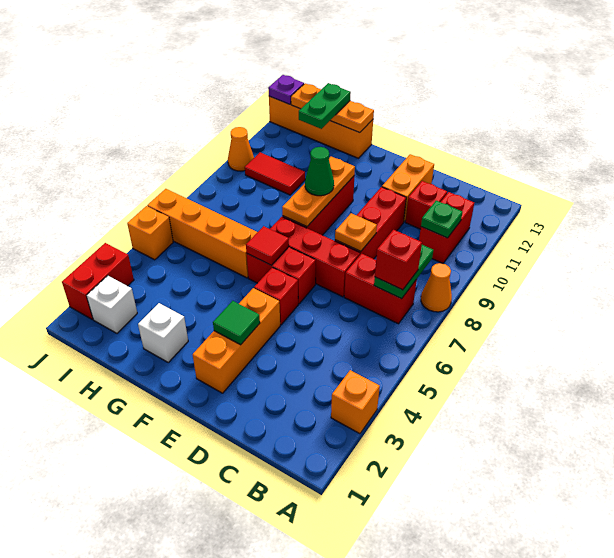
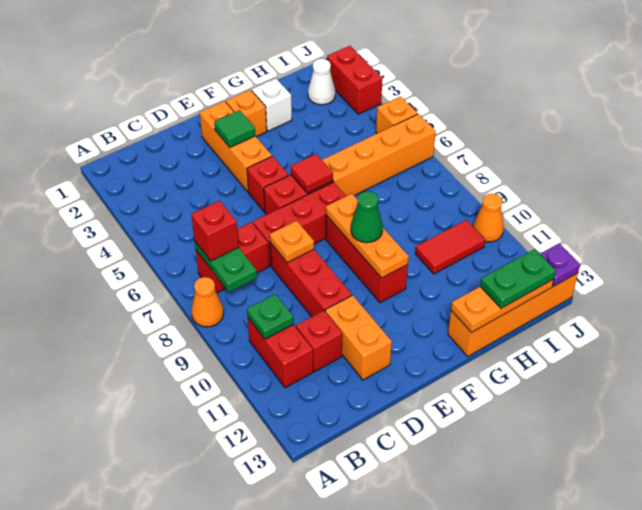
orange brick A3 level 1 -> orange brick F2 level 1
green plate H12:H13 level 3 -> green plate H13:I13 level 3
white brick I2 level 1 -> white cone I2 level 1

